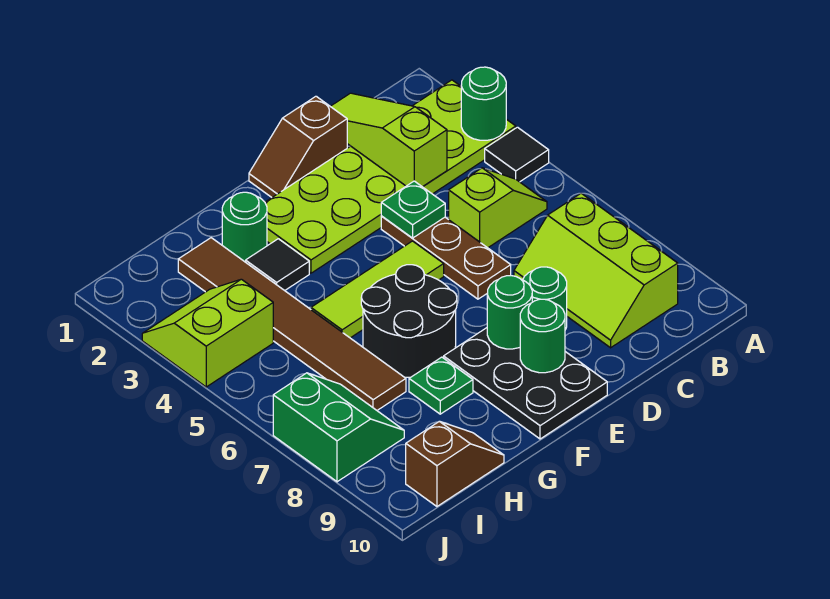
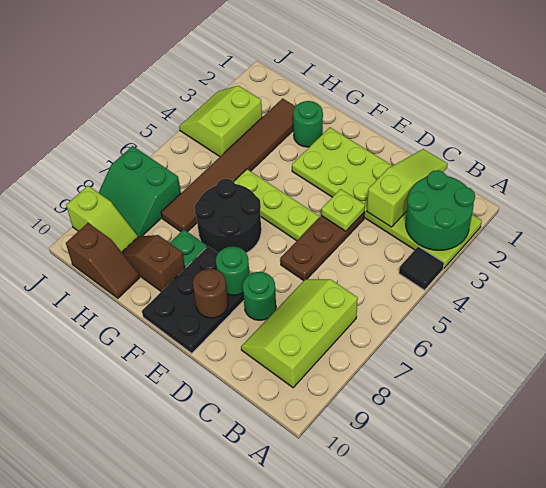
green round brick A3 level 2 -> green round brick A2:B3 level 2
lime slope B5:C5 level 1 top C -> lime slope I9:J9 level 1 top J
brown slope D1:E1 level 1 top D -> brown slope G9:H9 level 1 top G
green plate D4 level 2 -> lime plate D4 level 2
lime tile E5:G5 level 1 -> lime plate E5:G5 level 1
green round brick E9 level 2 -> brown round brick E9 level 2
black tile G3 level 1 -> none
lime slope I3:J4 level 1 top 4 -> lime slope I3:J4 level 1 top I
green slope I7:J8 level 1 top J -> green slope I7:J8 level 1 top 7

